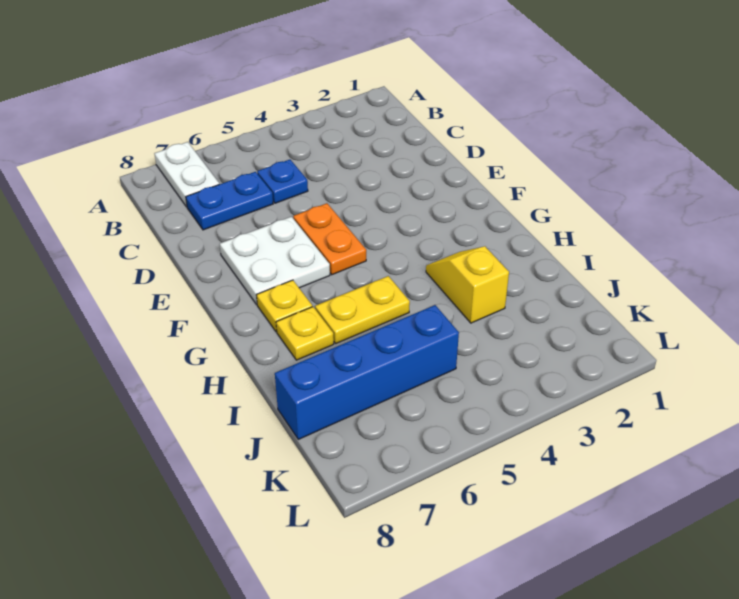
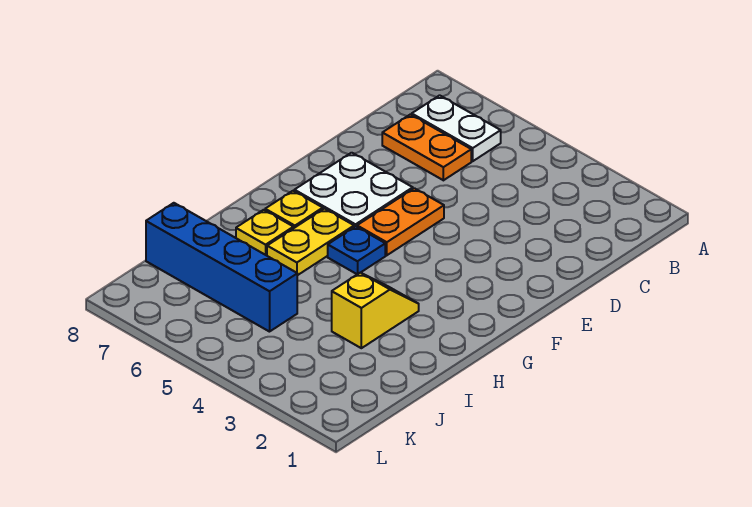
white plate A7:B7 level 1 -> white plate B6:B7 level 1
blue plate C5 level 1 -> blue plate G5 level 1
blue plate C6:C7 level 1 -> orange plate C6:C7 level 1
yellow plate H5:H6 level 1 -> yellow plate G6:H6 level 1

